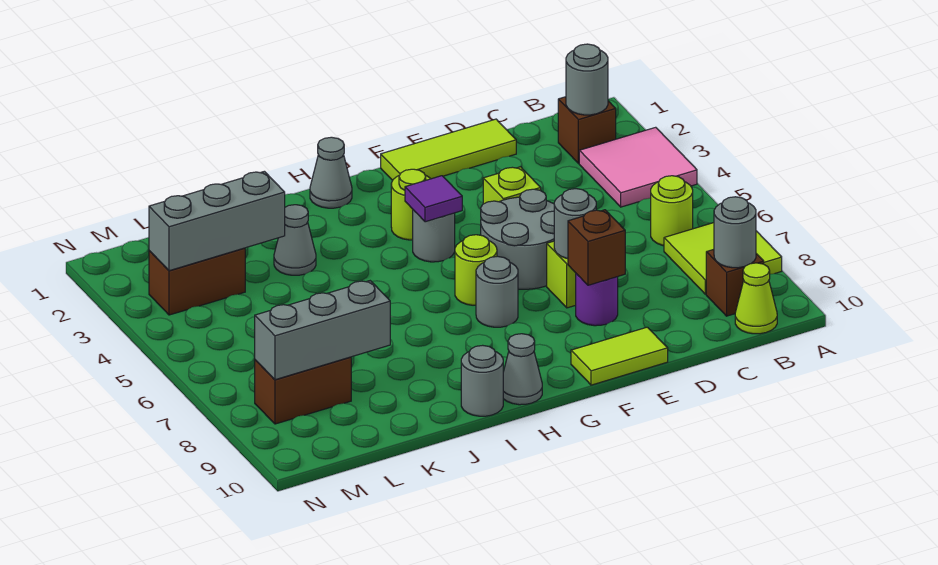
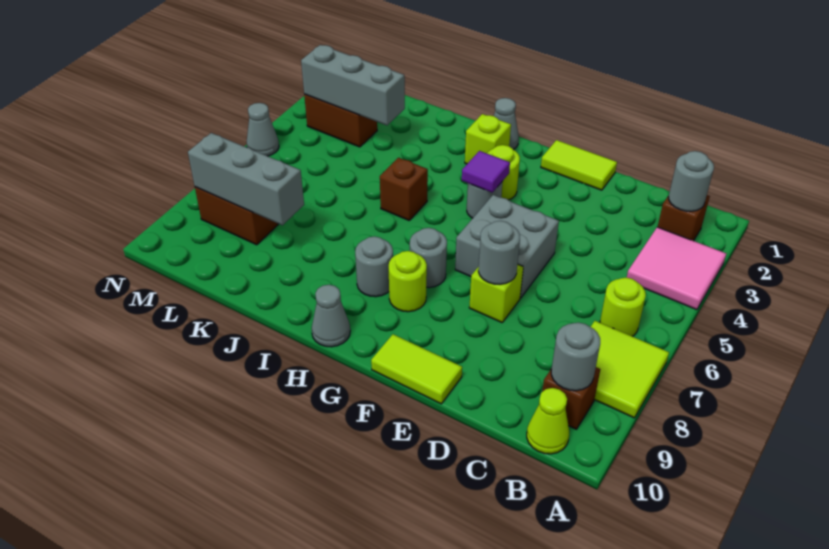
lime tile D1:F1 level 1 -> lime tile E1:F1 level 1
lime brick E4 level 1 -> lime brick H2 level 1
grey round brick E5:F6 level 1 -> grey brick E5:F6 level 1
purple round brick E8 level 1 -> none
brown brick E8 level 2 -> brown brick I5 level 1
lime round brick G6 level 1 -> lime round brick G8 level 1
grey round brick I10 level 1 -> grey round brick H8 level 1
grey cone J3 level 1 -> grey cone N5 level 1

